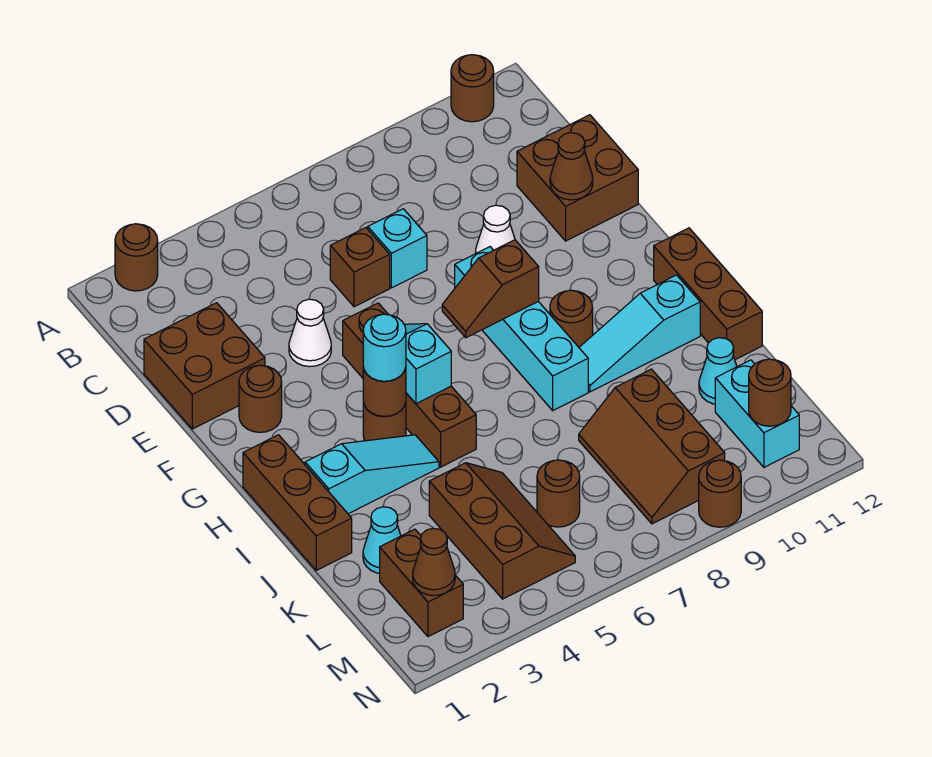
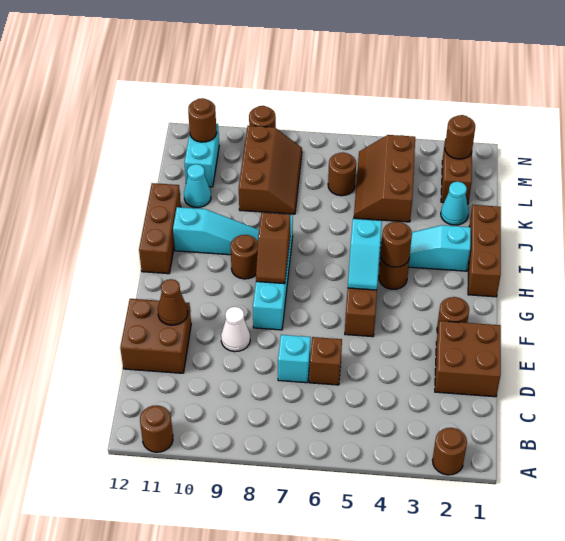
white cone E4 level 1 -> none
brown slope G7:G8 level 2 top 8 -> brown slope G8:H8 level 2 top H
cyan round brick H4 level 3 -> none
brown cone M2 level 2 -> brown round brick M2 level 2

